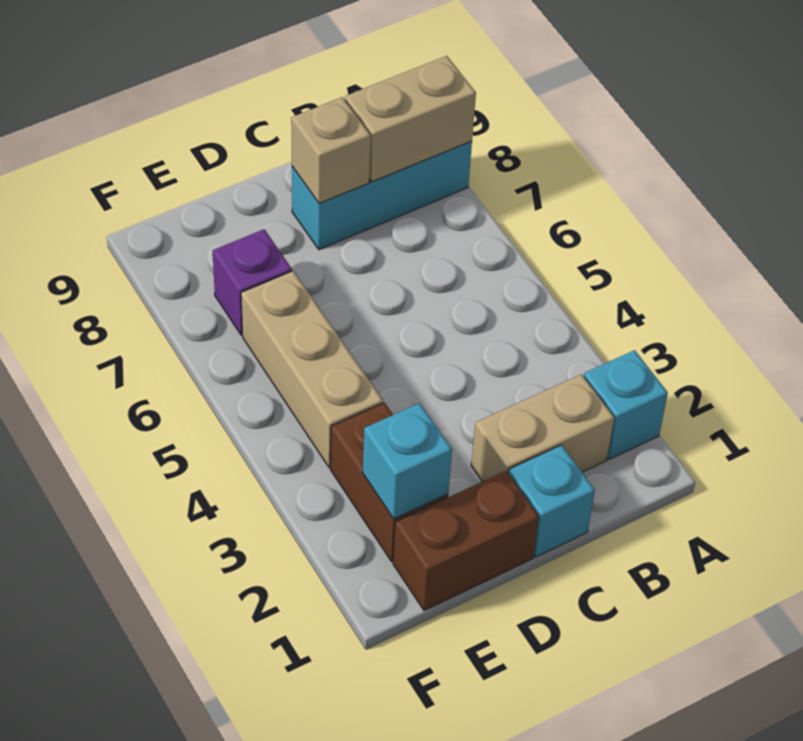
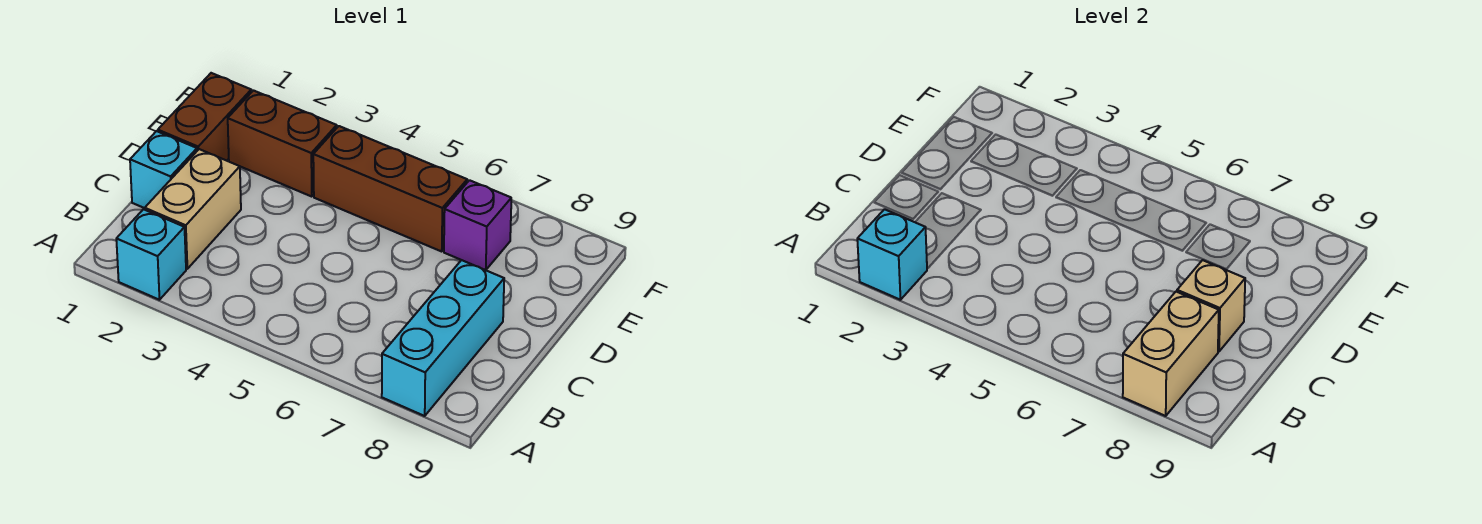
cyan brick E2 level 2 -> cyan brick A2 level 2
tan brick E4:E6 level 1 -> brown brick E4:E6 level 1

